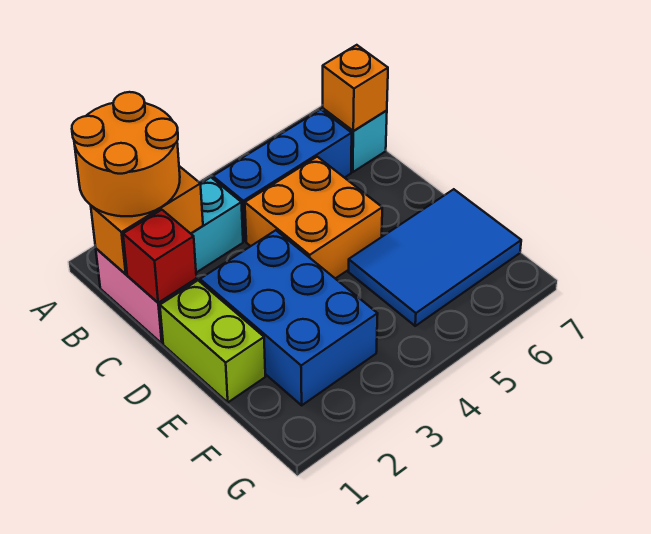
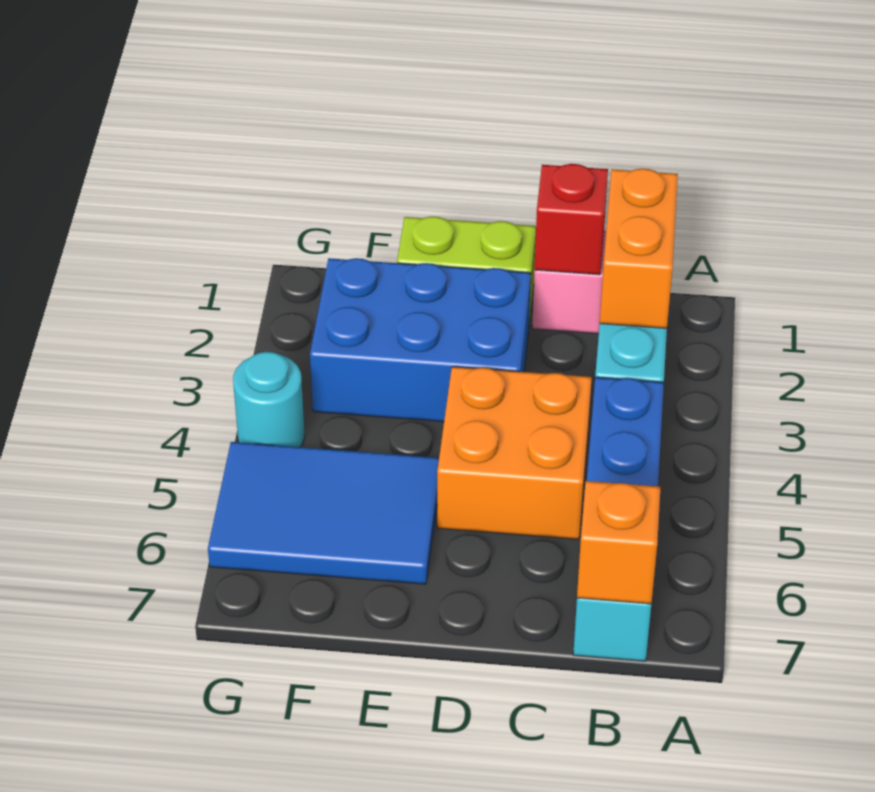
orange round brick A1:B2 level 3 -> none
blue tile E5:F7 level 1 -> blue tile E5:G6 level 1
none -> cyan round brick G4 level 1

